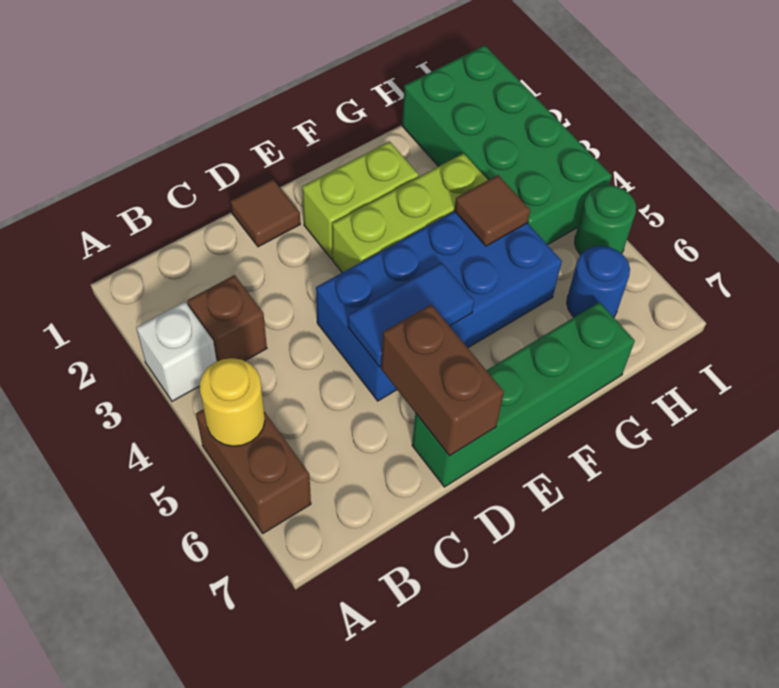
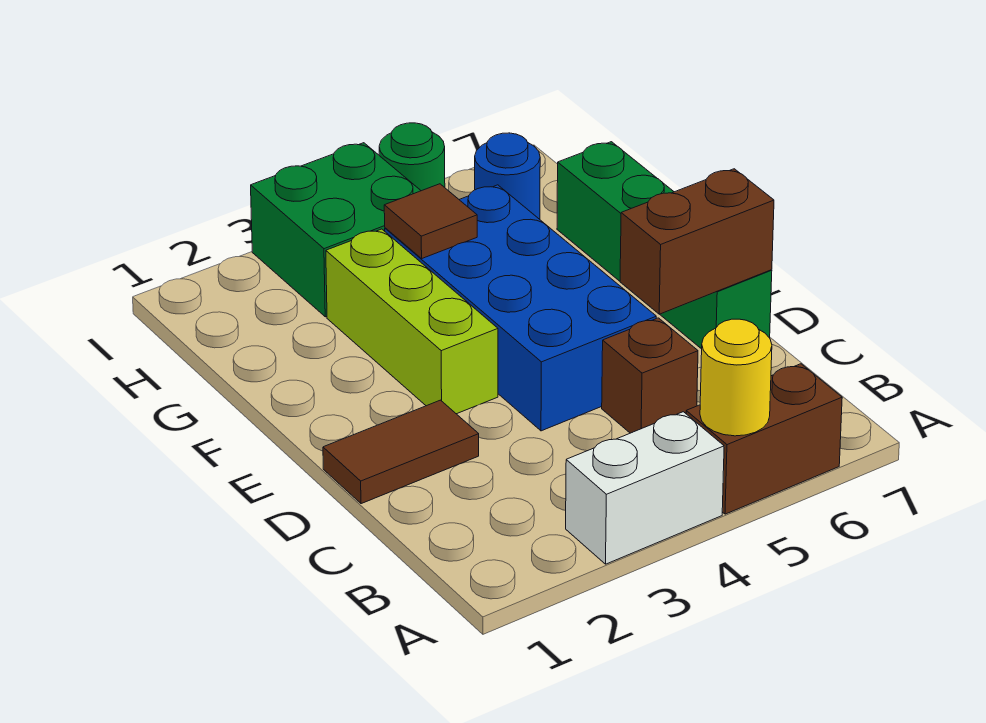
white brick A3 level 1 -> white brick A3:A4 level 1
brown brick B3 level 1 -> brown brick C5 level 1
brown tile D1 level 1 -> brown tile D1:D2 level 1
blue tile D5:E5 level 2 -> none
lime brick E2:F2 level 1 -> none
green brick H1:I4 level 1 -> green brick H3:I4 level 1

